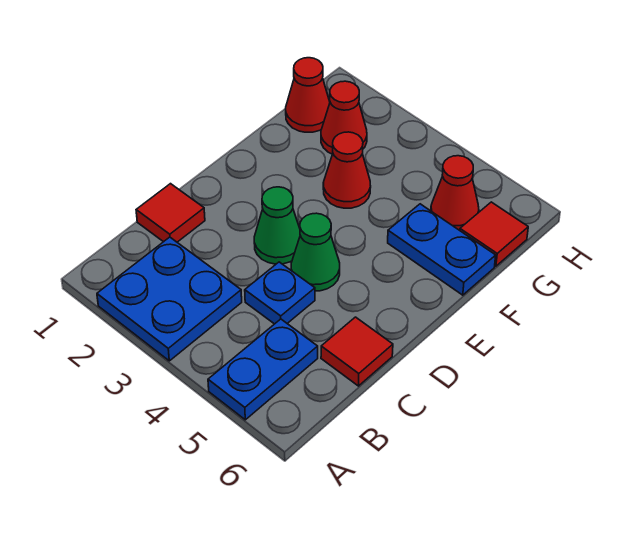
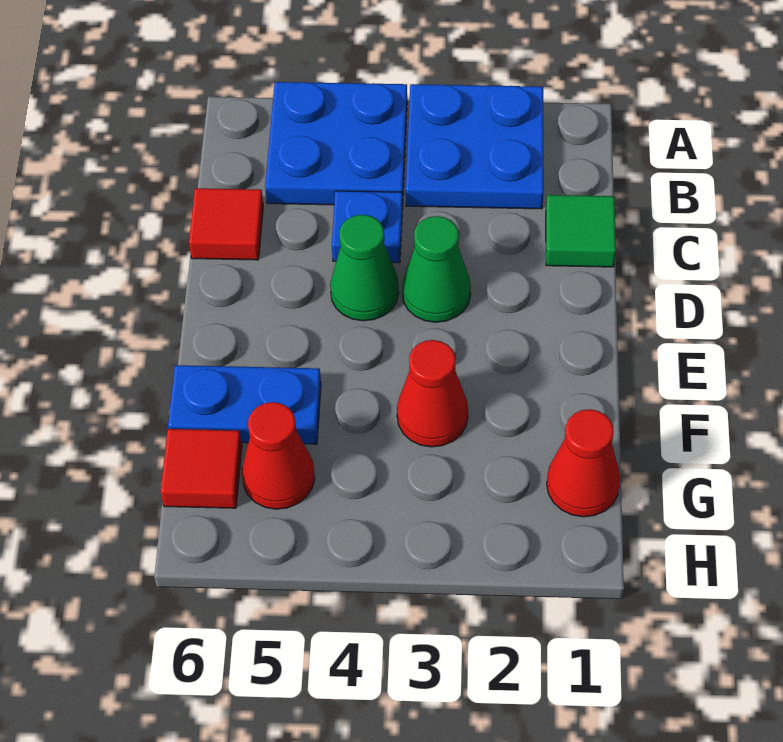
blue plate A5:B5 level 1 -> blue plate A4:B5 level 1
red tile C1 level 1 -> green tile C1 level 1
red cone G2 level 1 -> none

